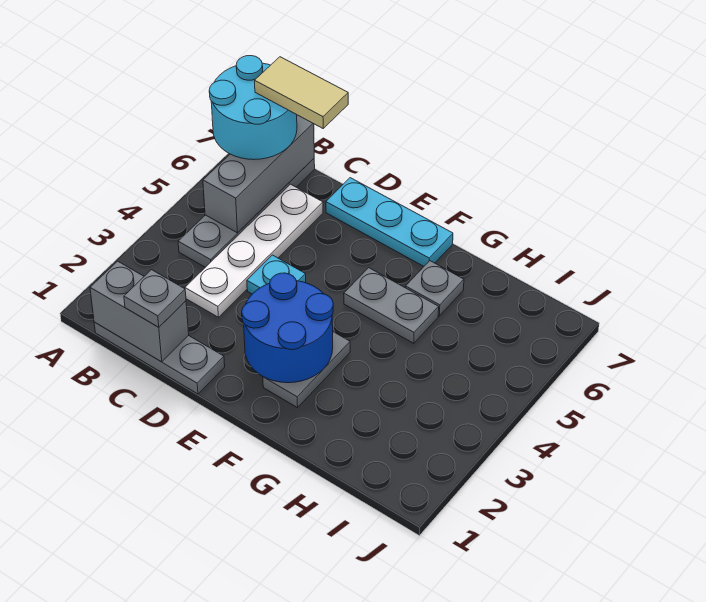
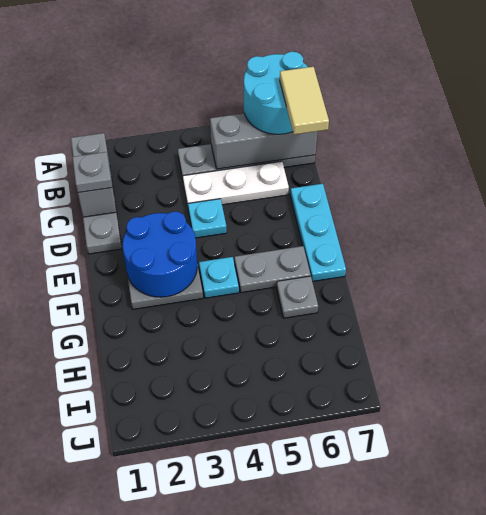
white plate C3:C6 level 1 -> white plate C4:C6 level 1
none -> cyan plate F4 level 1
grey plate F5:G5 level 1 -> grey plate F5:F6 level 1

